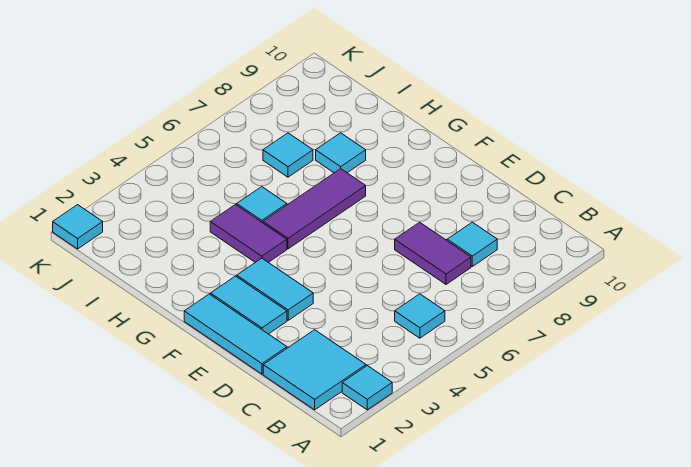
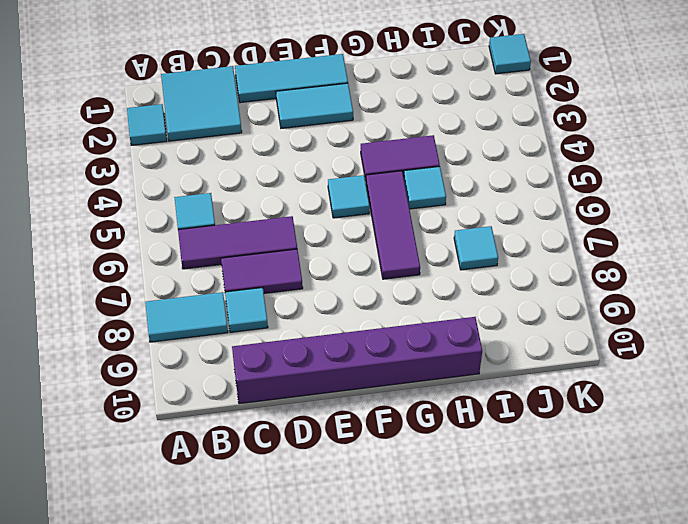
none -> purple tile B6:D6 level 1
none -> purple brick C10:H10 level 1
cyan tile E3:F3 level 1 -> cyan tile A8:B8 level 1
cyan tile H8 level 1 -> cyan tile F5 level 1

